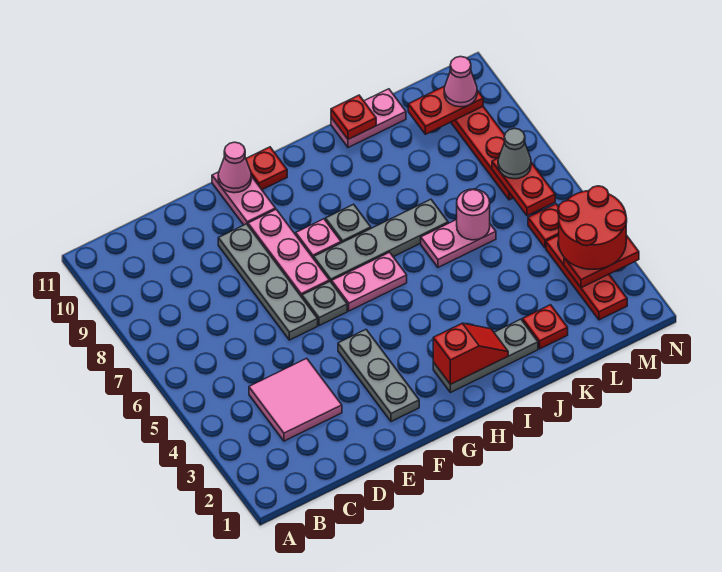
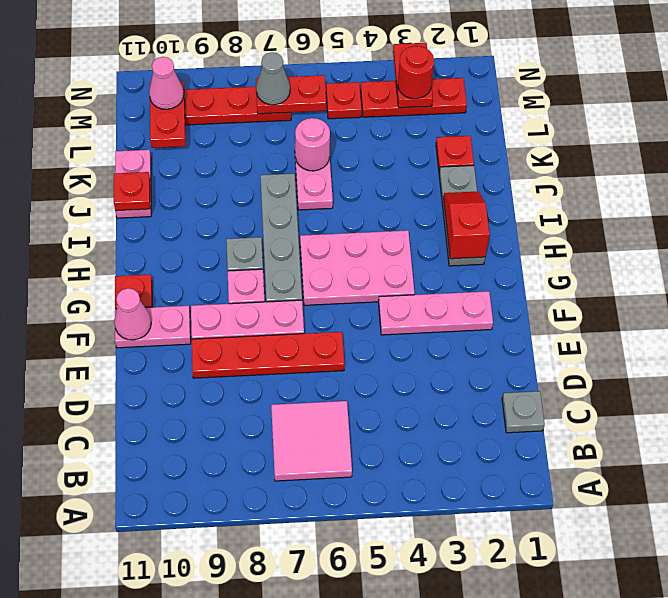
pink tile C3:D4 level 1 -> pink tile B6:C7 level 1
grey plate E6:E9 level 1 -> red plate E6:E9 level 1
grey plate F2:F4 level 1 -> pink plate F2:F4 level 1
grey plate F6 level 1 -> grey plate C1 level 1
pink plate G6:H6 level 1 -> pink plate G4:H6 level 1
red round brick M3:N4 level 3 -> red round brick M3 level 3

